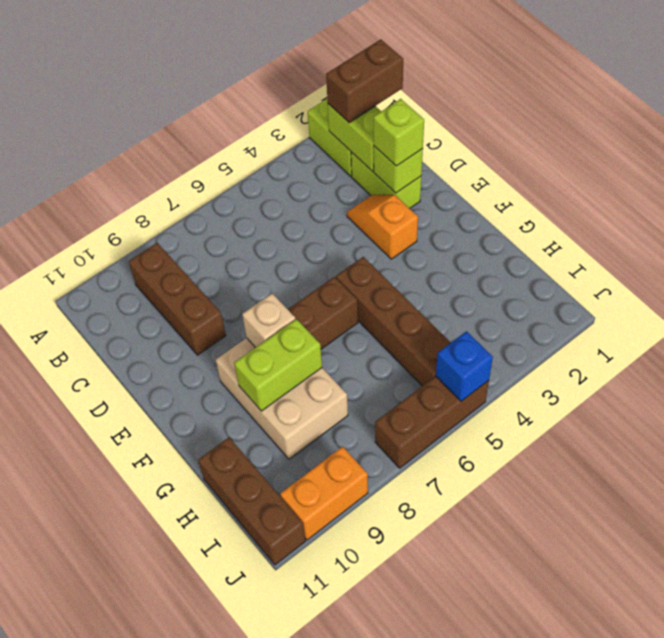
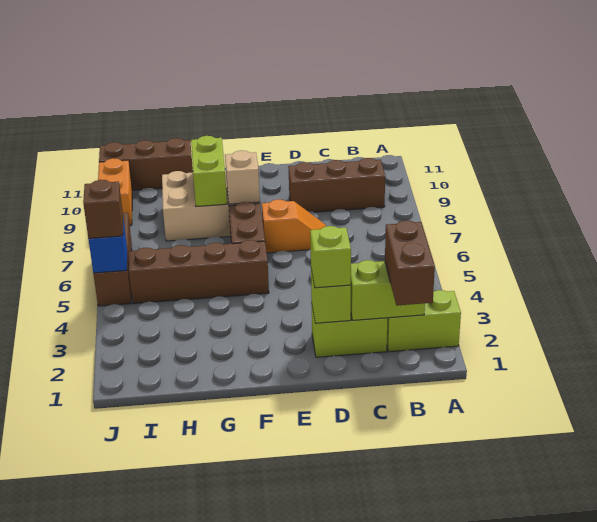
orange slope D3:E3 level 1 top E -> orange slope D7:E7 level 1 top E
none -> brown brick J5 level 3

